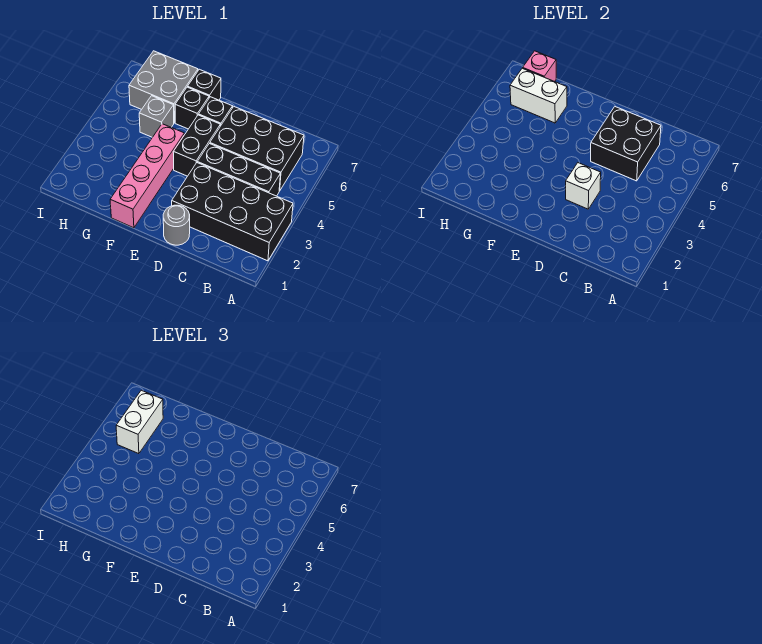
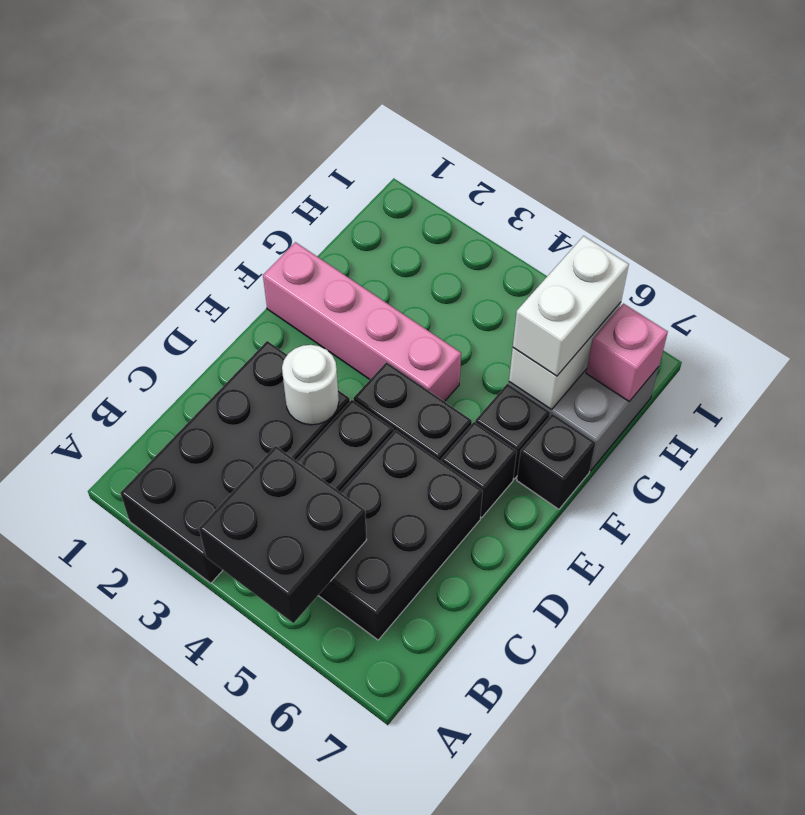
black brick C5:D6 level 2 -> black brick A4:B5 level 2
grey round brick D1 level 1 -> none
white brick D3 level 2 -> white round brick D3 level 2
grey brick G5 level 1 -> none
white brick H5:H6 level 3 -> white brick G6:H6 level 3

